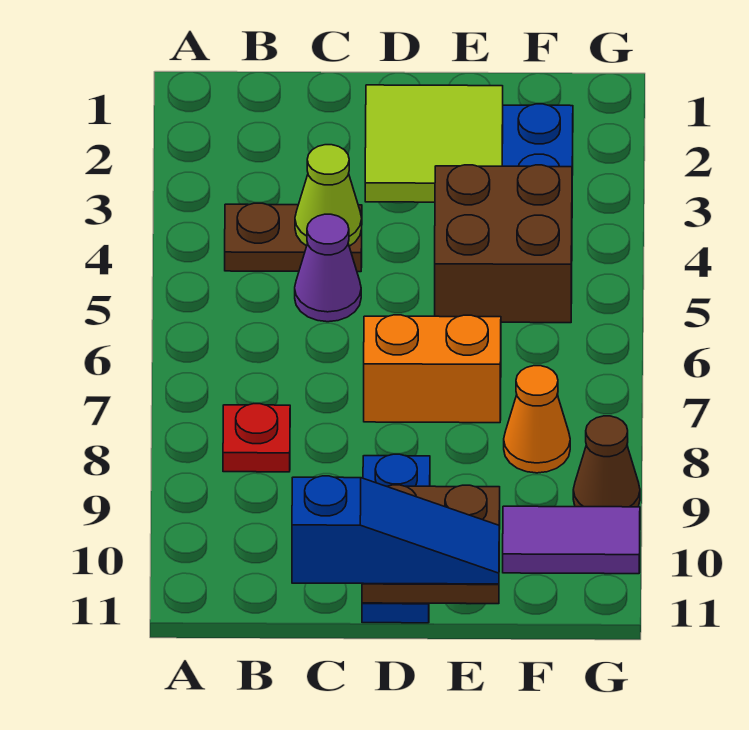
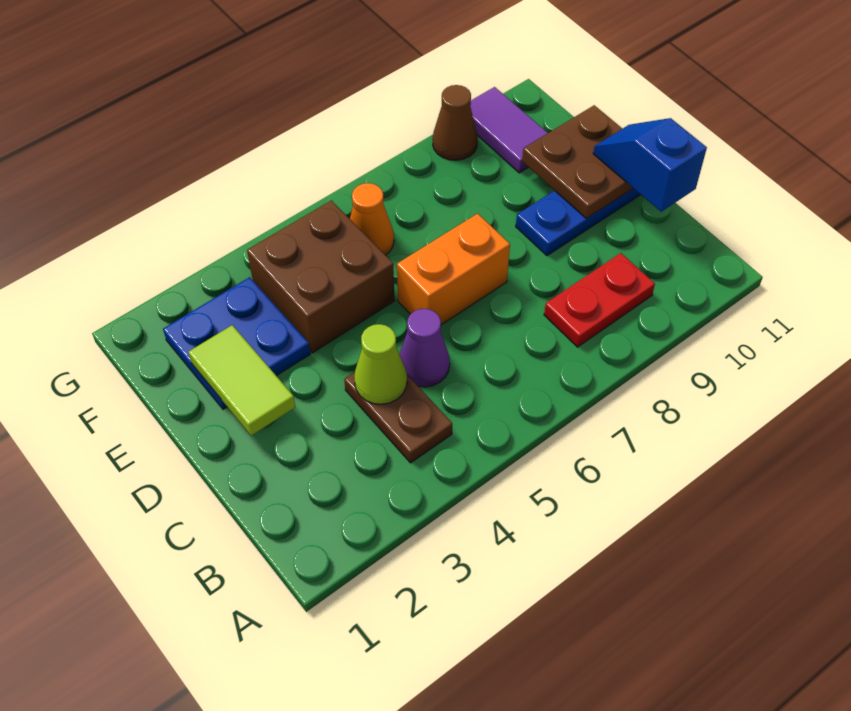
red plate B8 level 1 -> red plate B8:B9 level 1
blue slope C11:E11 level 3 top C -> blue slope C11:D11 level 3 top C
lime tile D2:E3 level 2 -> lime tile D2:E2 level 2
orange brick D7:E7 level 1 -> orange brick D6:D7 level 1
orange cone F8 level 1 -> orange cone F6 level 1

